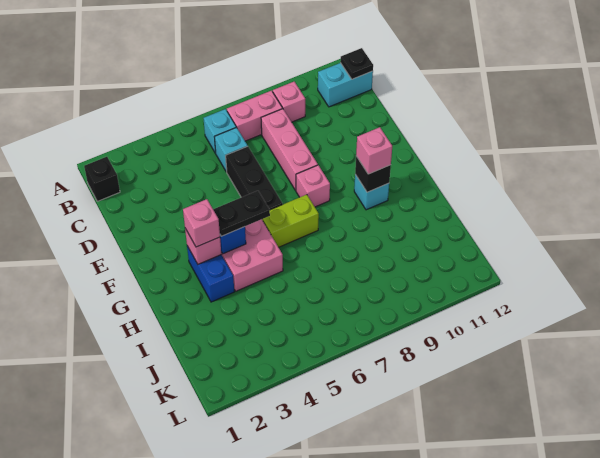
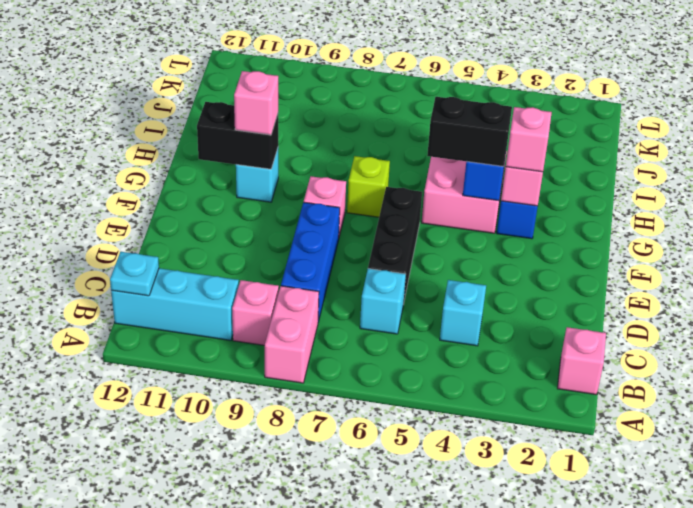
black brick B1 level 1 -> pink brick B1 level 1
cyan brick B6 level 1 -> cyan brick C4 level 1
pink brick B7:B8 level 1 -> pink brick A8:B8 level 1
cyan brick B11:B12 level 1 -> cyan brick B10:B12 level 1
black plate B12 level 2 -> cyan plate B12 level 2
pink brick C8:E8 level 1 -> blue brick C8:E8 level 1
black plate G4:G5 level 3 -> black brick G4:G5 level 3
lime brick G6:G7 level 1 -> lime brick G7 level 1
black brick G10 level 2 -> black brick G10:G11 level 2

